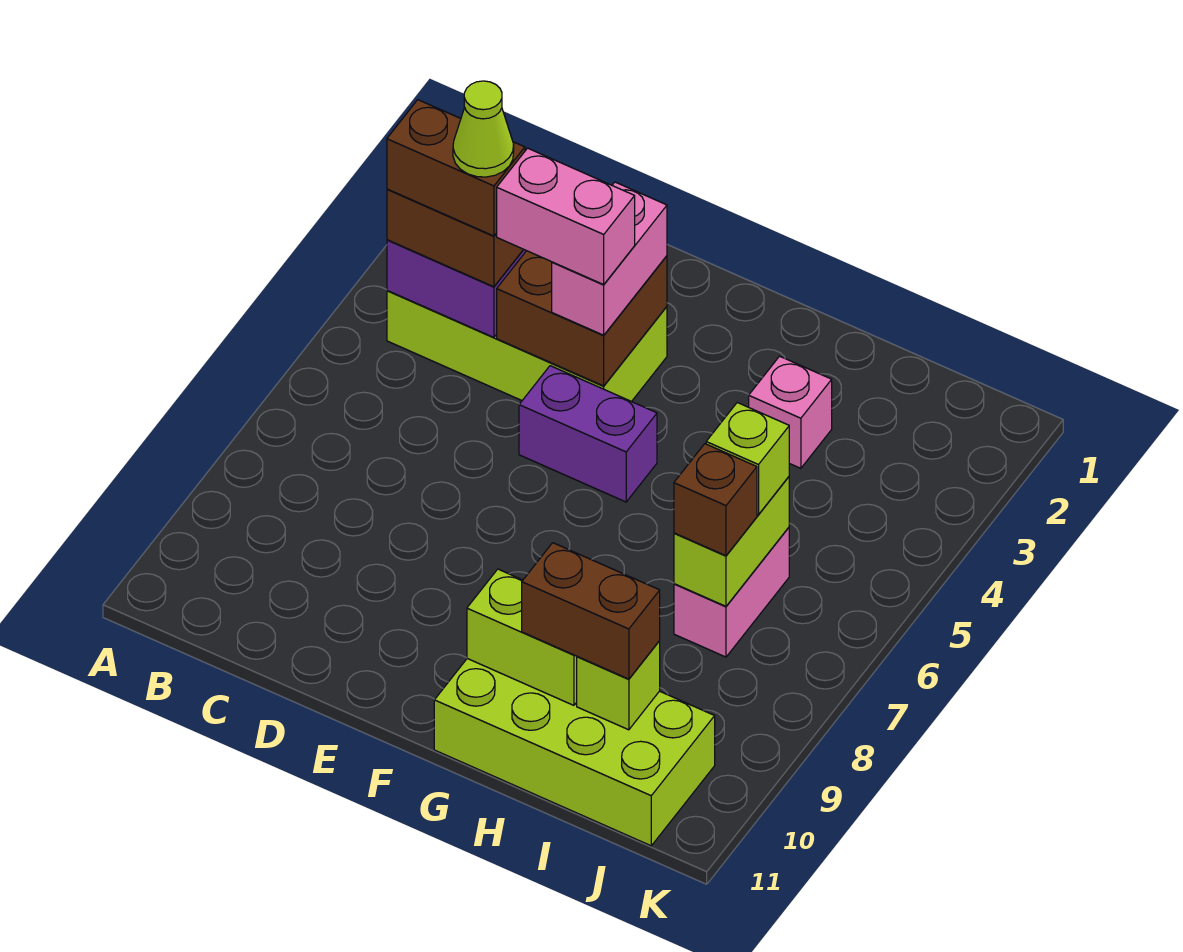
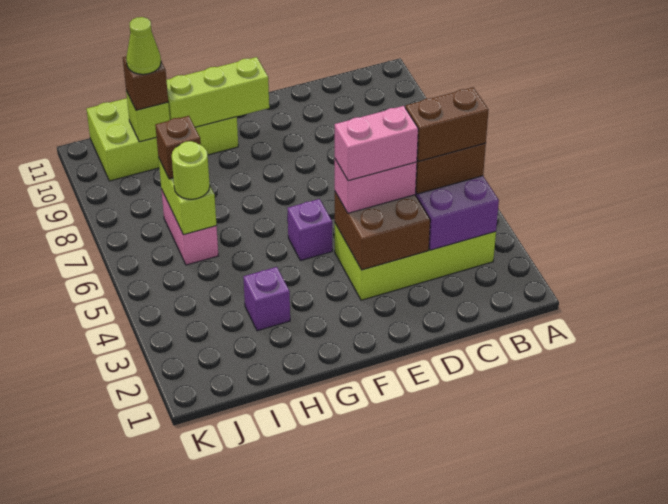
lime cone C4 level 5 -> lime cone I10 level 4
pink brick E3:E4 level 3 -> pink brick D4:E4 level 3
purple brick E5:F5 level 1 -> purple brick F5 level 1
lime brick G10:H10 level 2 -> lime brick F10:H10 level 2
pink brick H3 level 1 -> purple brick H3 level 1
brown brick H10:I10 level 3 -> brown brick I10 level 3
lime brick I6 level 3 -> lime round brick I6 level 3

